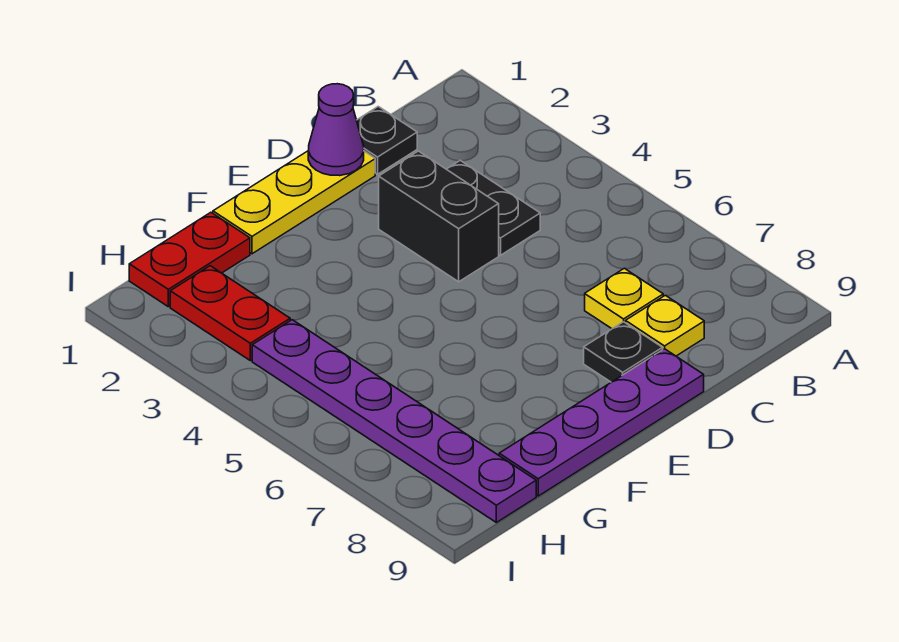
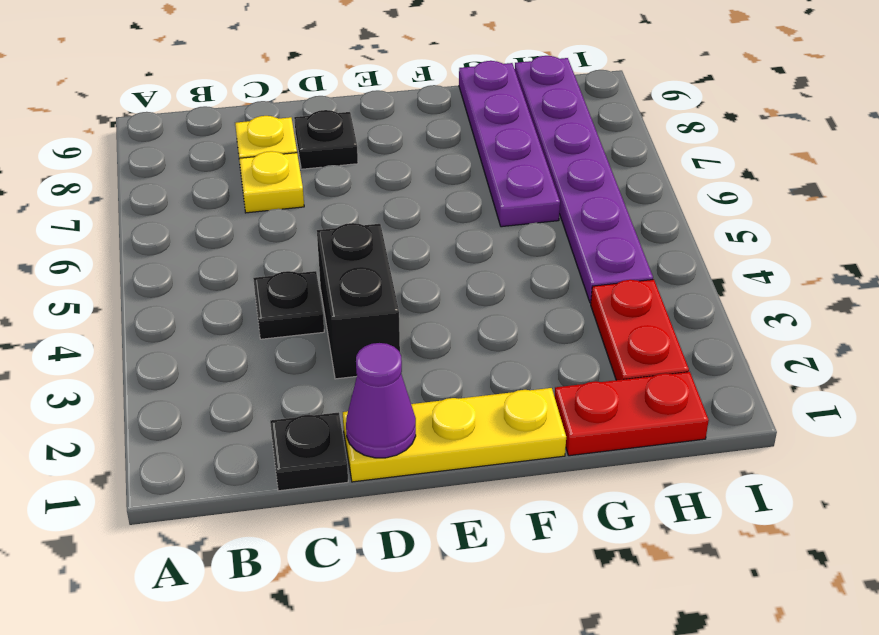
black plate C3:C4 level 1 -> black plate C4 level 1
purple plate D9:G9 level 1 -> purple plate G6:G9 level 1

